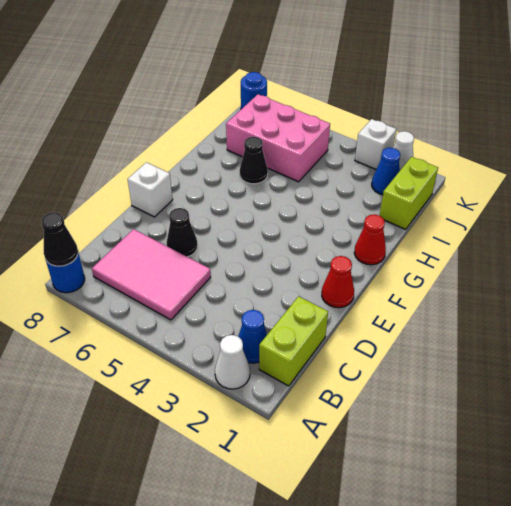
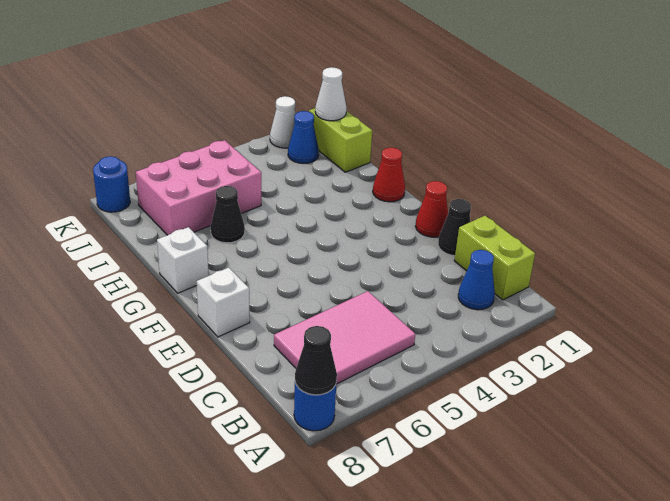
white cone A2 level 1 -> white cone J1 level 2
black cone D6 level 1 -> black cone D1 level 1
white brick K3 level 1 -> white brick G8 level 1

